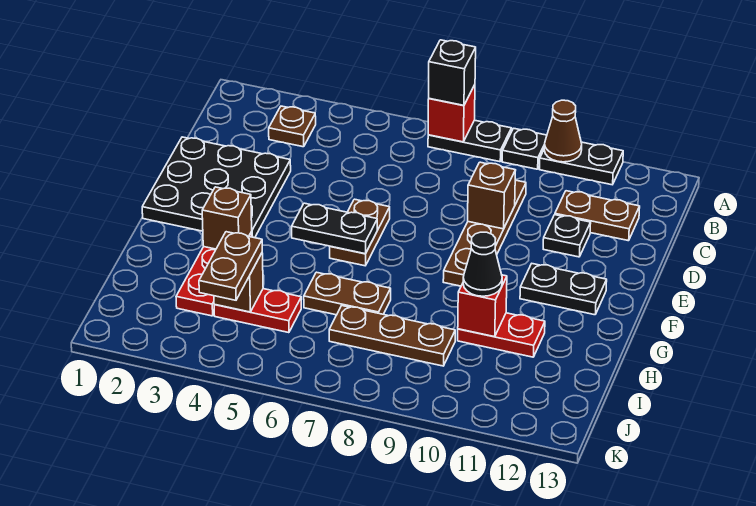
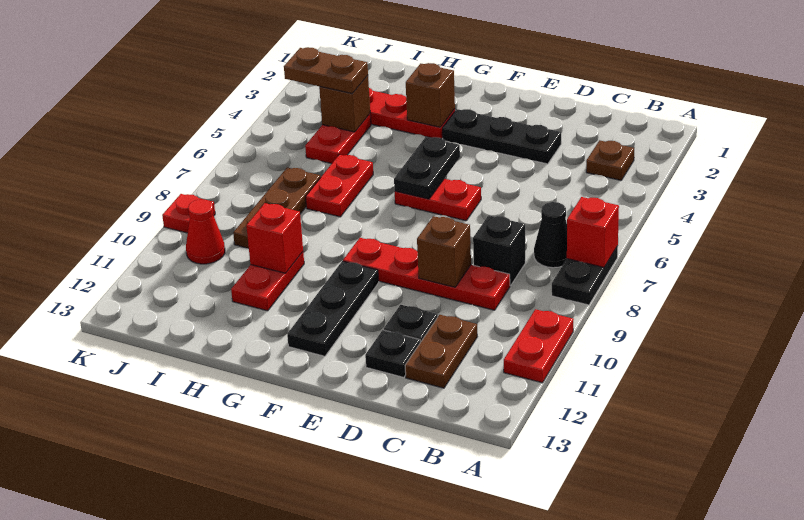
black brick A7 level 3 -> black brick C8 level 1
black plate A9 level 1 -> black plate D12 level 1
black plate A10:A11 level 1 -> red plate A10:A11 level 1
brown cone A10 level 2 -> none
brown plate C9:F9 level 1 -> red plate C9:F9 level 1
black plate D1:F3 level 1 -> black plate D3:F3 level 1
brown plate E6:F6 level 1 -> red plate E6:F6 level 1
black plate F11:F12 level 1 -> black plate F10:F12 level 1
brown plate H6:H7 level 1 -> red plate H6:H7 level 1
black cone H10 level 3 -> black cone B7 level 1
none -> red cone J10 level 1
none -> red plate K9 level 1

